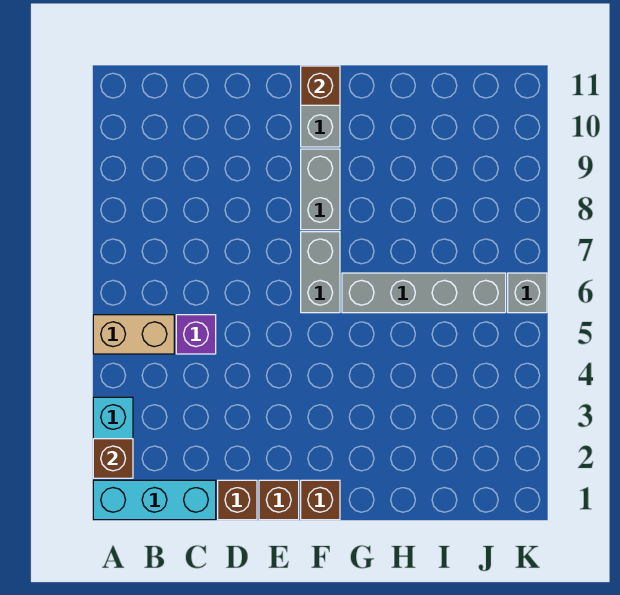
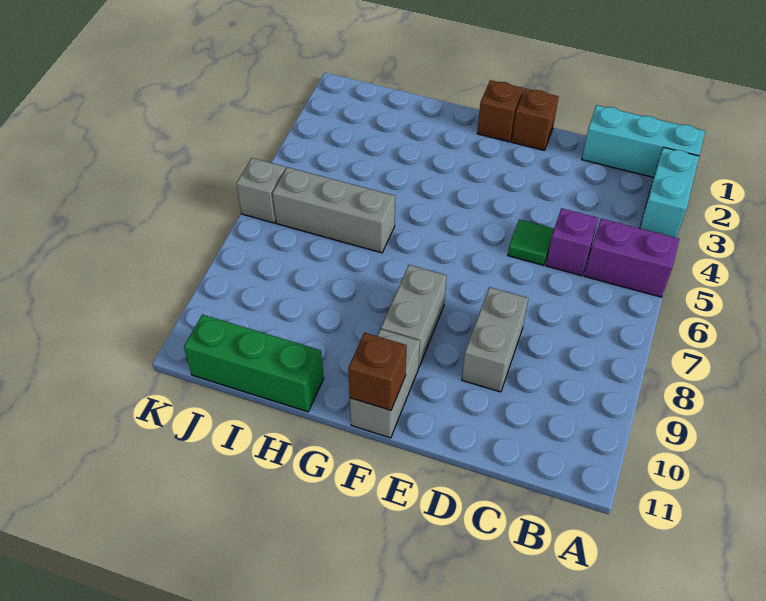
brown brick A2 level 2 -> none
tan brick A5:B5 level 1 -> purple brick A5:B5 level 1
brown brick D1 level 1 -> none
none -> green tile D5 level 1
grey brick F6:F7 level 1 -> grey brick D8:D9 level 1
grey brick G6:J6 level 1 -> grey brick H6:J6 level 1
none -> green brick H11:J11 level 1

